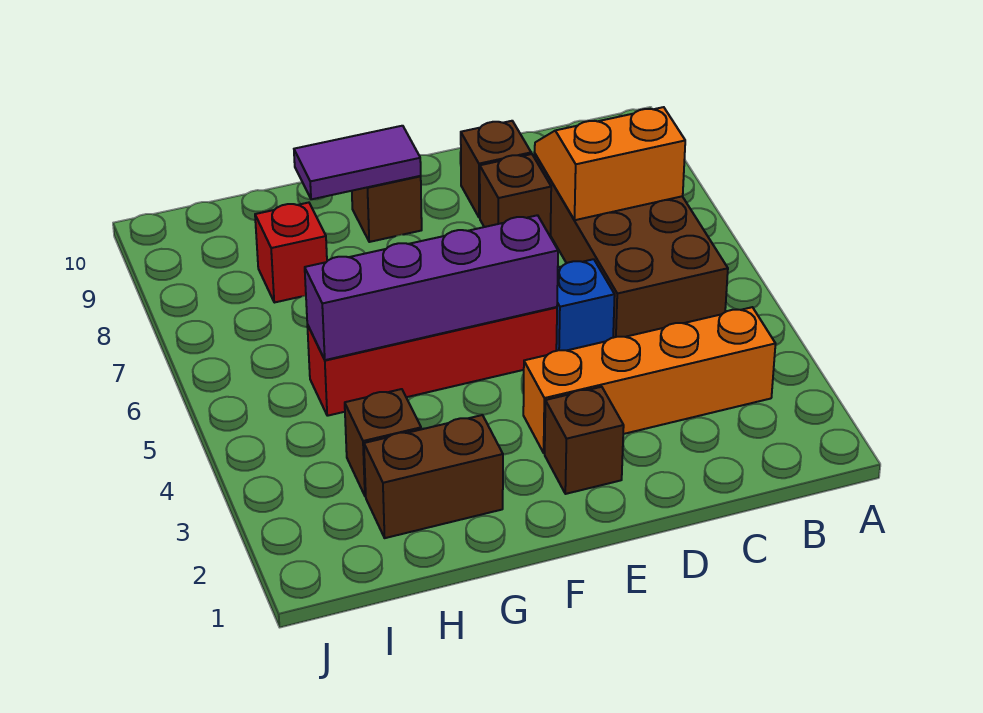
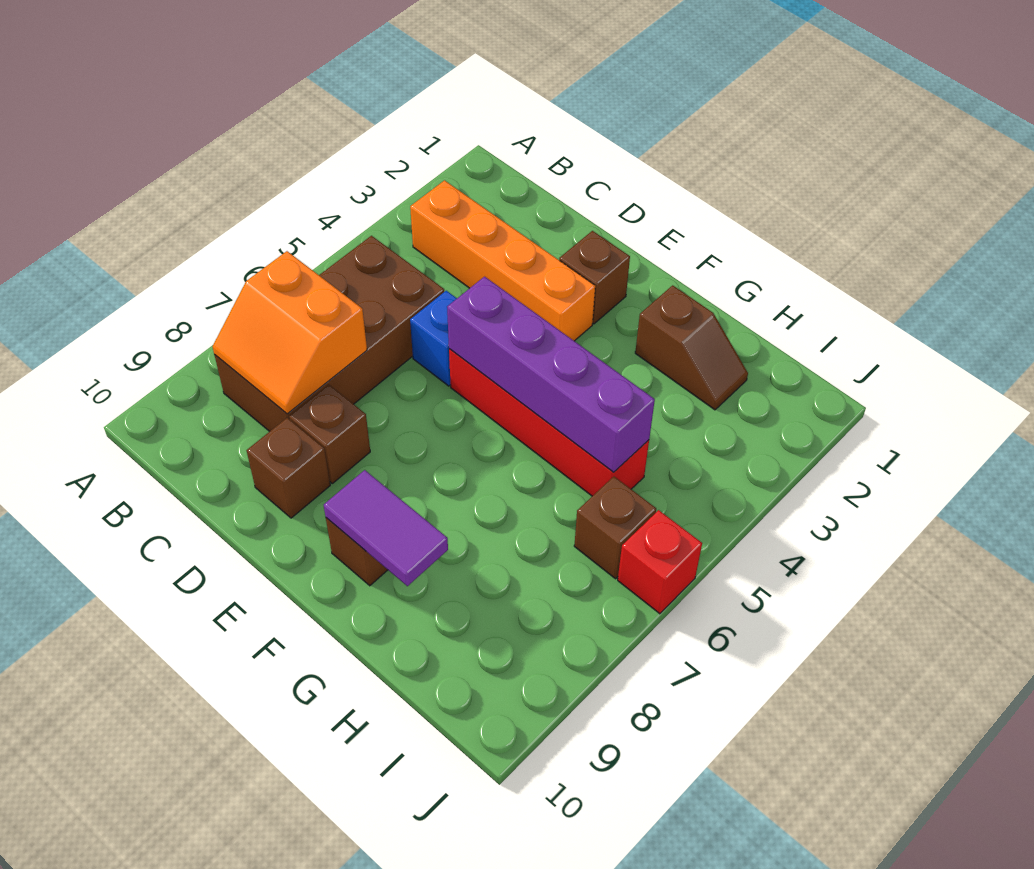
brown brick G2:H2 level 1 -> brown slope G2:H2 level 1 top G
brown brick H3 level 1 -> brown brick I6 level 1
red brick H8 level 1 -> red brick J6 level 1

